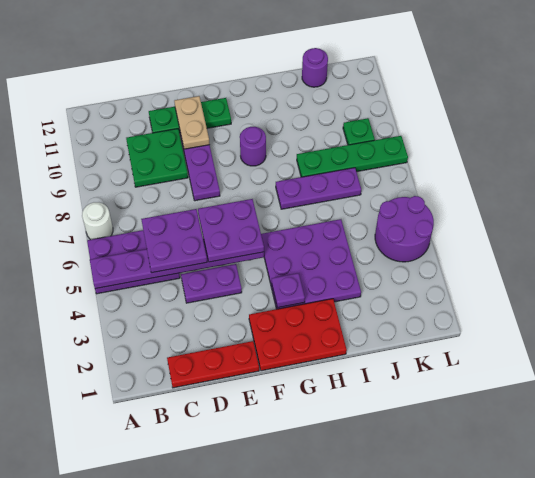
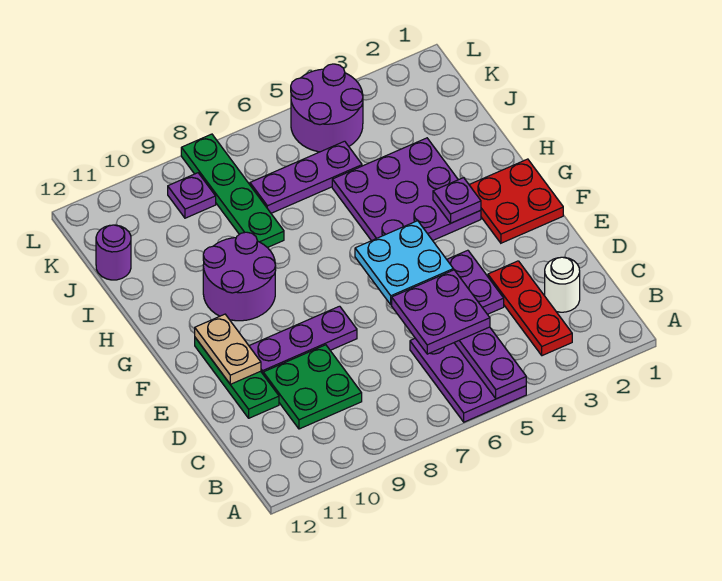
white round brick A7 level 1 -> white round brick C2 level 1
red plate C1:E1 level 1 -> red plate B3:D3 level 1
purple plate E5:F6 level 3 -> cyan plate E5:F6 level 3
tan plate E10:E11 level 2 -> tan plate E11:F11 level 2
red plate F1:H2 level 1 -> red plate F1:G2 level 1
purple round brick G9 level 1 -> purple round brick G9:H10 level 1
purple plate H7:J7 level 1 -> purple plate J5:J7 level 1
green plate K9 level 1 -> purple plate K9 level 1

